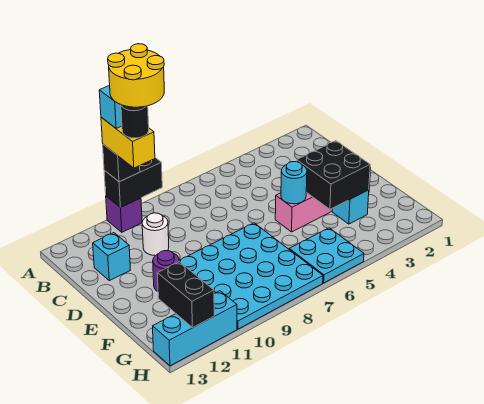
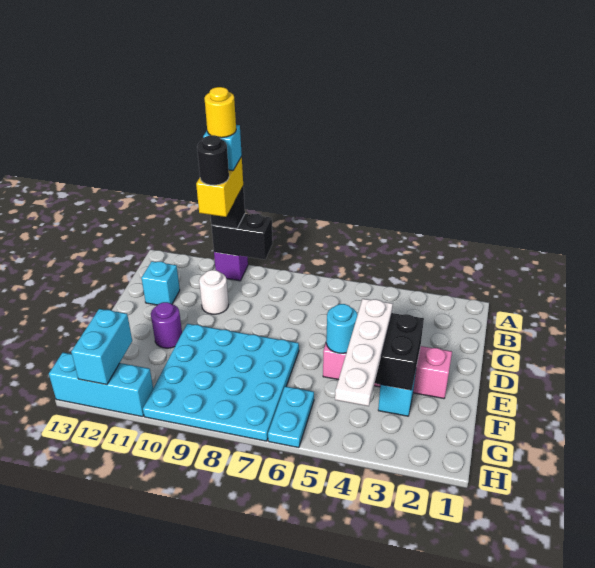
yellow round brick A9:B10 level 6 -> yellow round brick A10 level 6
none -> white plate E4:H4 level 3
cyan plate G5:H6 level 1 -> cyan plate G6:H6 level 1
black brick G12:H12 level 2 -> cyan brick G12:H12 level 2

